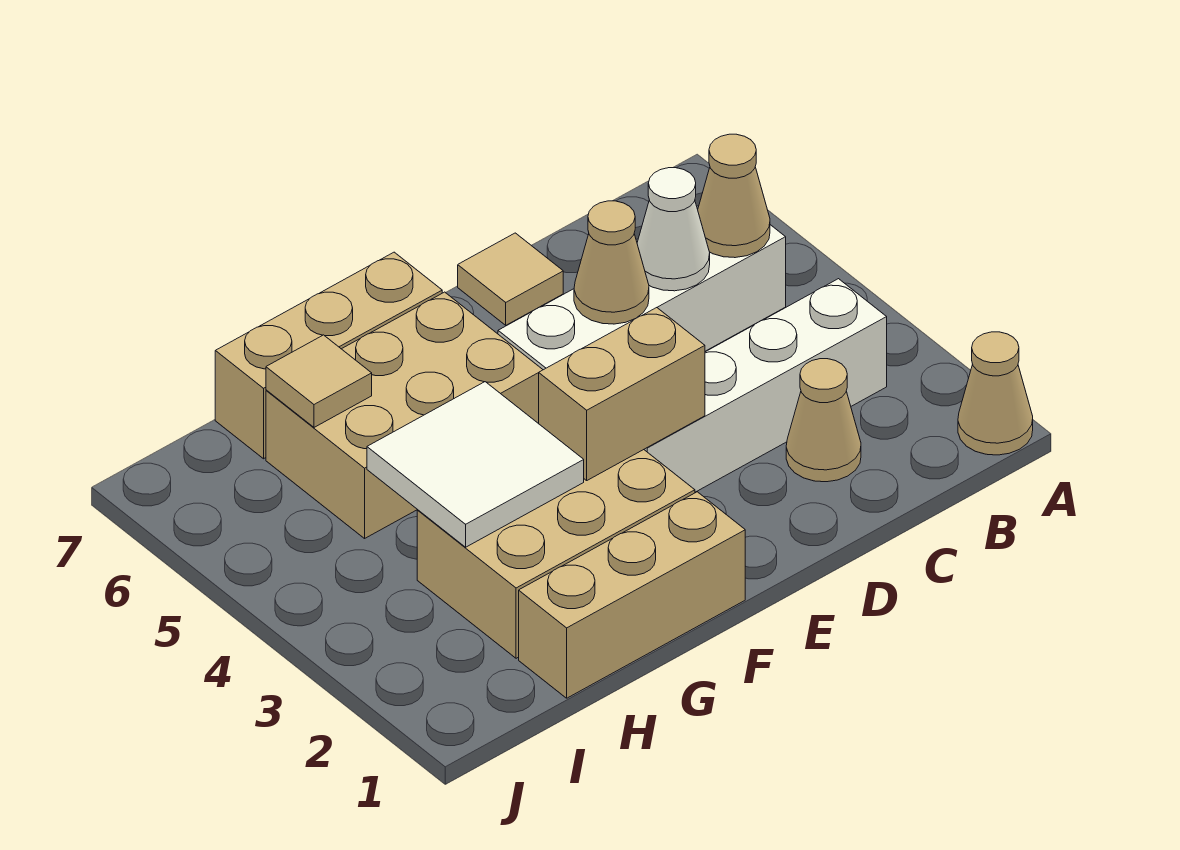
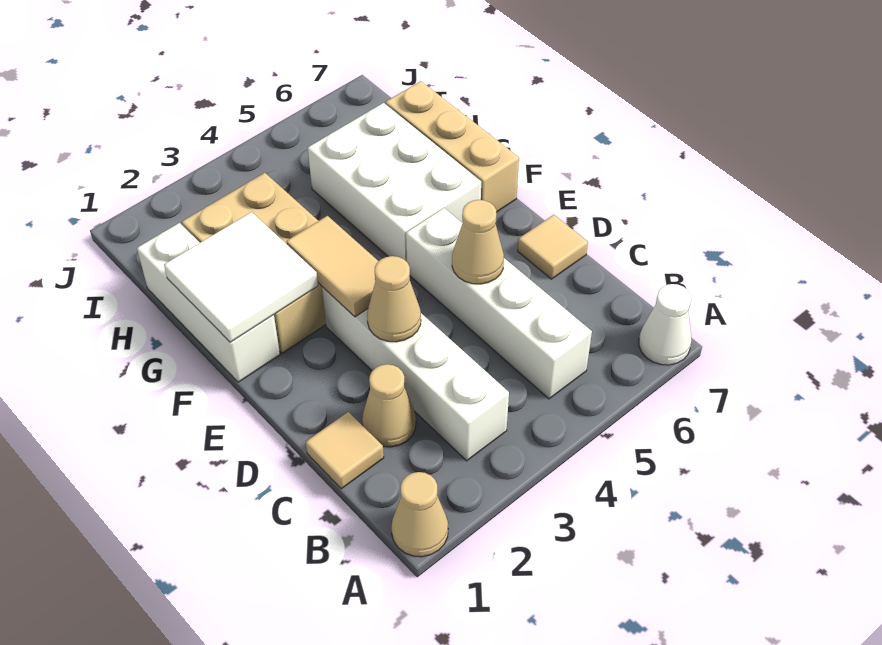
tan cone B5 level 2 -> tan cone D3 level 2
white cone C5 level 2 -> white cone A7 level 1
tan brick E3:F3 level 2 -> tan tile E3:F3 level 2
tan brick F1:H1 level 1 -> white brick F1:H1 level 1
tan brick F5:H6 level 1 -> white brick F5:H6 level 1
white tile G3:H4 level 2 -> white tile F1:G2 level 2
tan tile H6 level 2 -> tan tile C1 level 1

